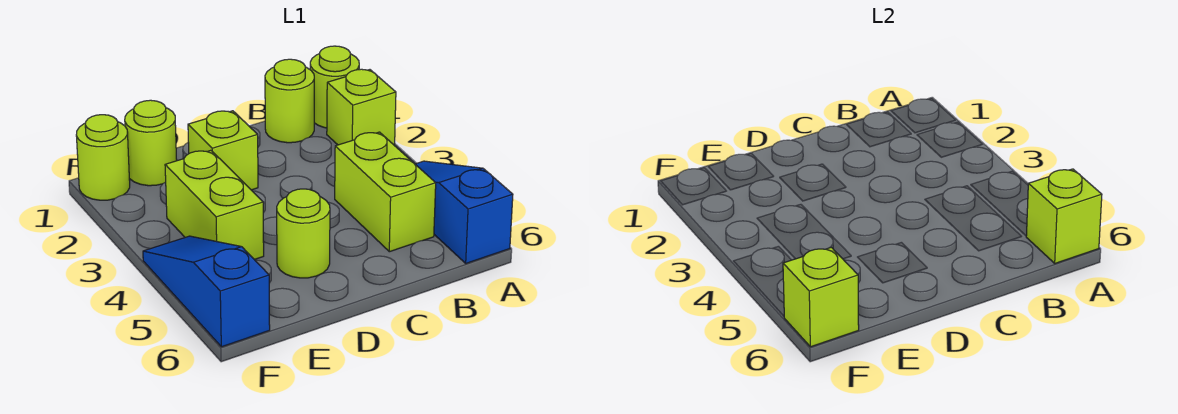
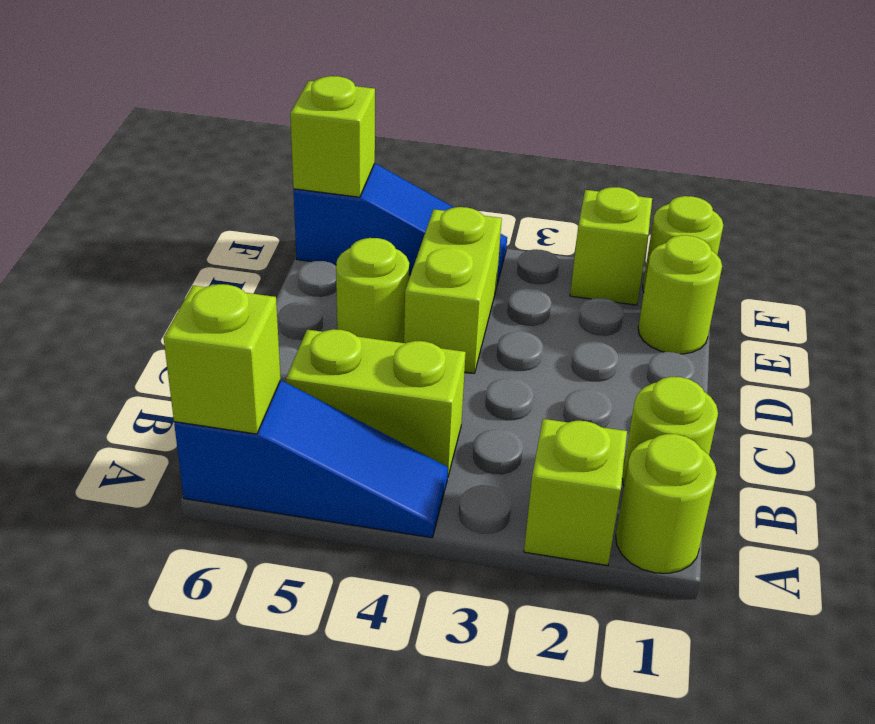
lime brick D2 level 1 -> lime brick F2 level 1
lime brick E3:E4 level 1 -> lime brick D4:E4 level 1

